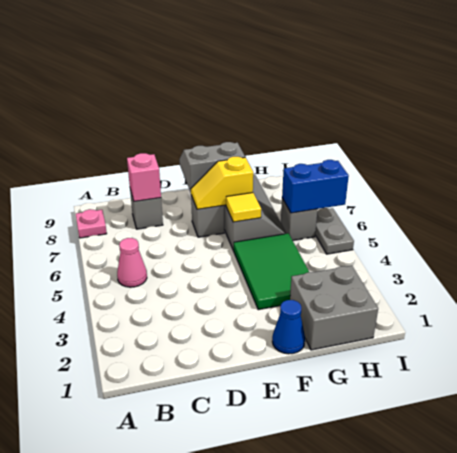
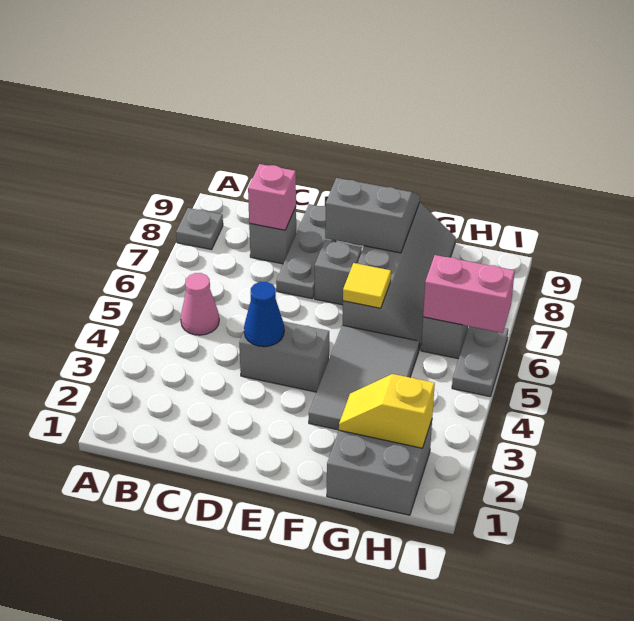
pink plate A8 level 1 -> grey plate A8 level 1
none -> grey brick D4:E4 level 1
none -> grey plate D7:D9 level 1
yellow slope E7:F7 level 2 top F -> yellow slope G2:H2 level 2 top H
blue cone F1 level 1 -> blue cone D4 level 2
green tile F3:G5 level 1 -> grey tile F3:G5 level 1
blue brick H6:I6 level 2 -> pink brick H6:I6 level 2

